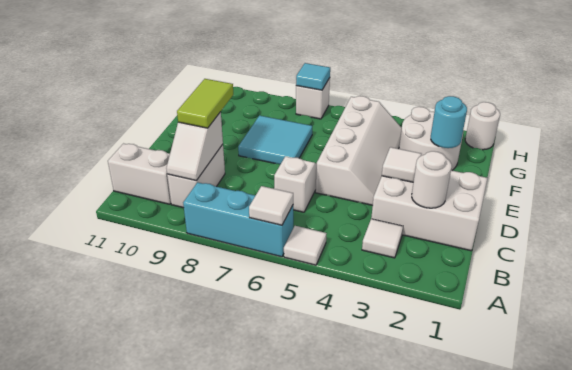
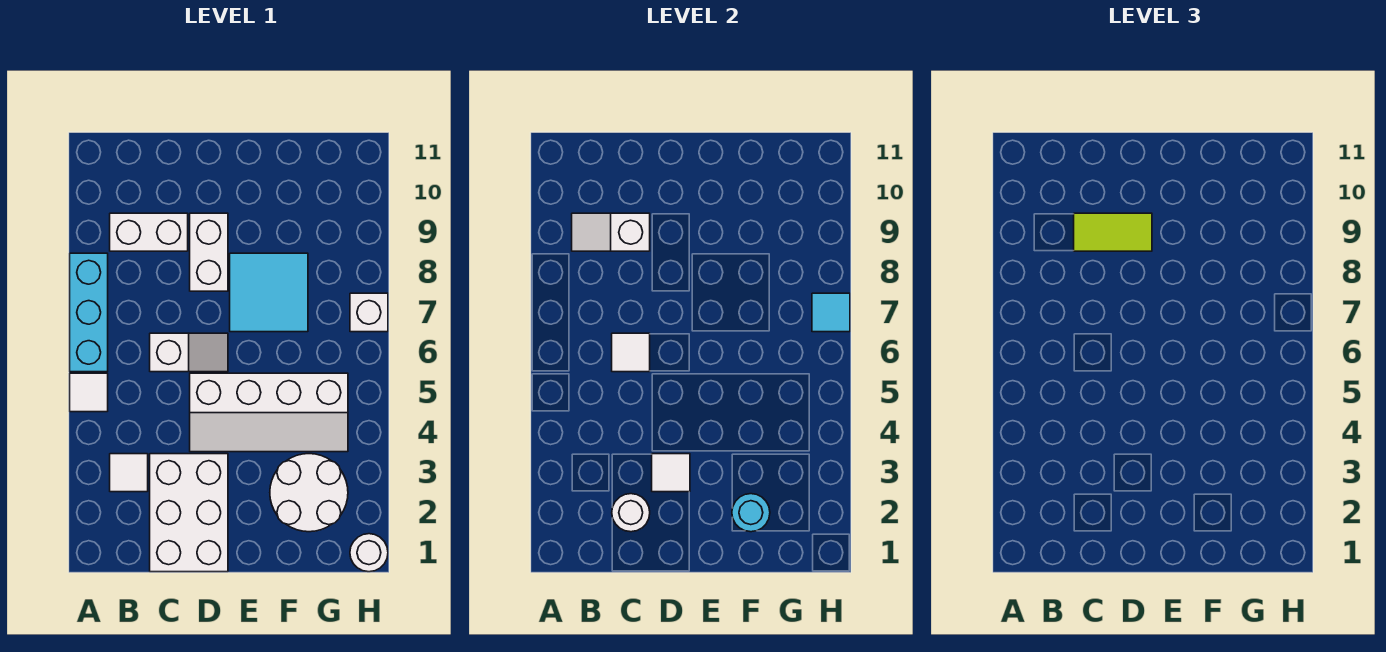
white tile A6 level 2 -> white tile C6 level 2
white brick B10:B11 level 1 -> white brick D8:D9 level 1

